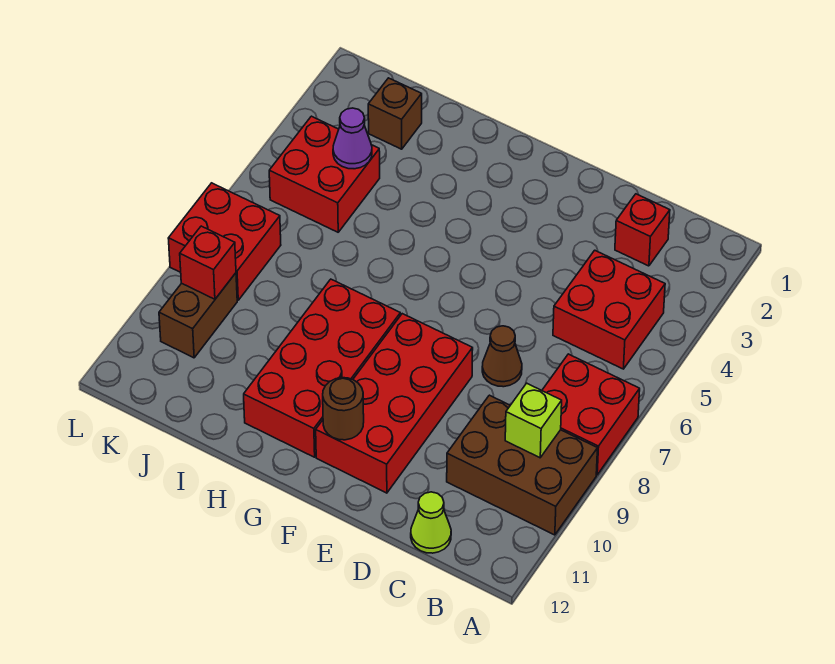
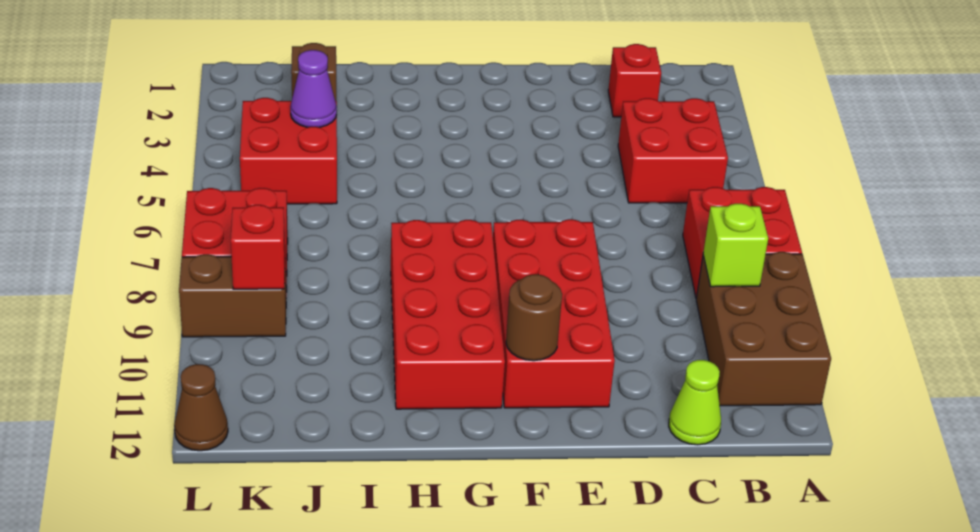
brown brick A9:C10 level 1 -> brown brick A9:B11 level 1
brown cone D7 level 1 -> brown cone L12 level 1
brown brick K9:K10 level 1 -> brown brick K9:L9 level 1

